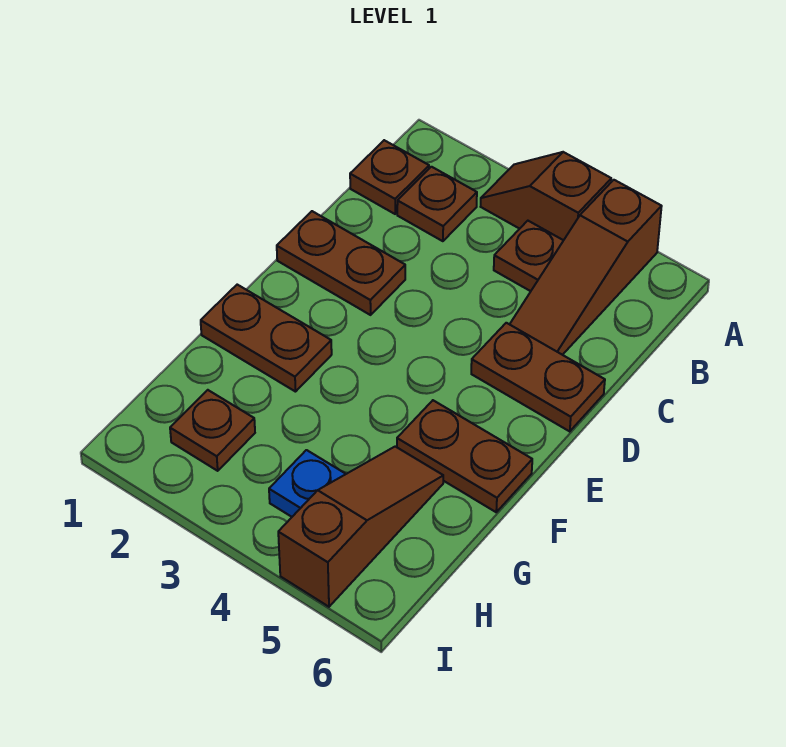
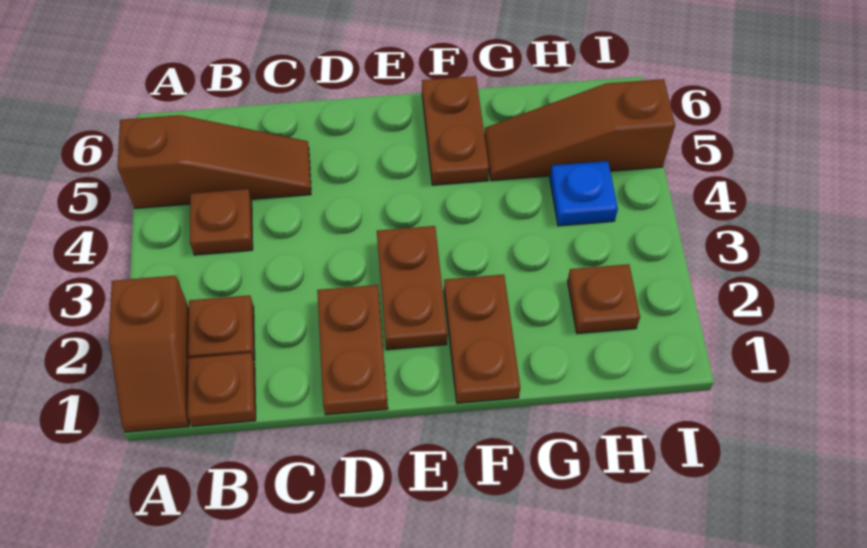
brown slope A3:A4 level 1 top 4 -> brown slope A1:A2 level 1 top 2
brown plate D5:D6 level 1 -> brown plate E2:E3 level 1

